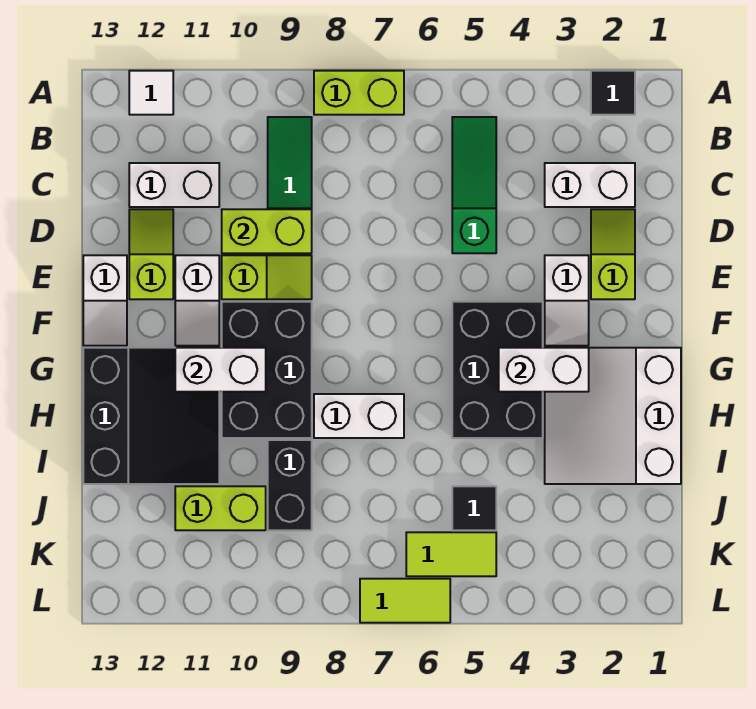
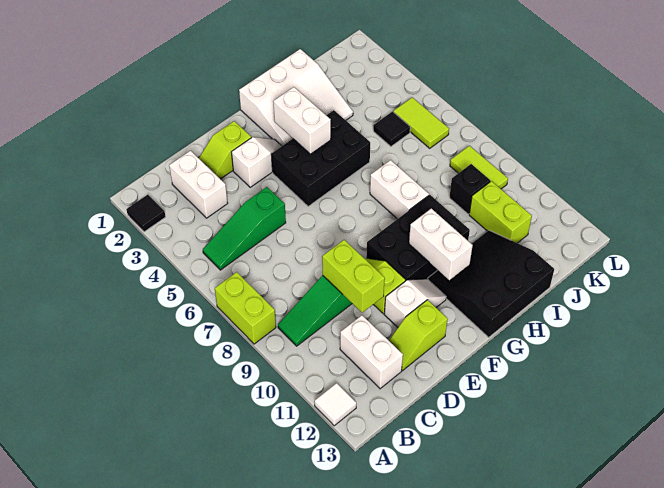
white slope E13:F13 level 1 top E -> none
black brick I9:J9 level 1 -> black brick J9 level 1
lime tile L6:L7 level 1 -> lime tile K8:K9 level 1

